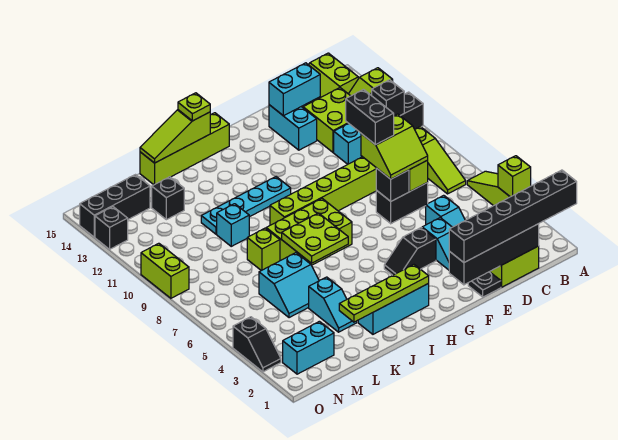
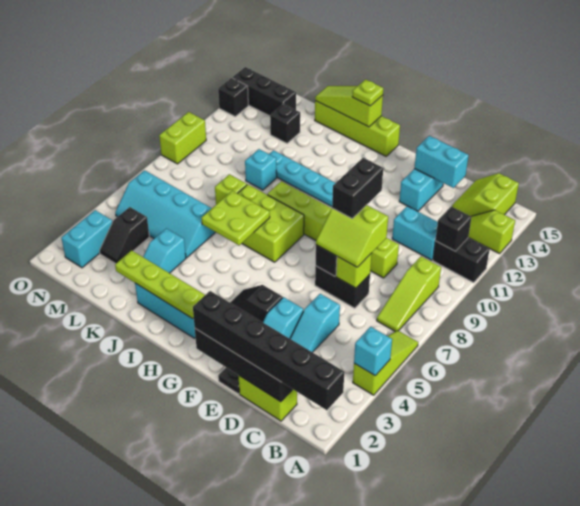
lime brick A4 level 2 -> cyan brick A4 level 2
lime brick C12:D13 level 1 -> none
cyan slope K5:L6 level 1 top 6 -> cyan slope K5:N6 level 1 top 6
cyan brick M2:N2 level 1 -> cyan brick N2:N3 level 1
black slope O3:O4 level 1 top 4 -> black slope M3:M4 level 1 top 4

